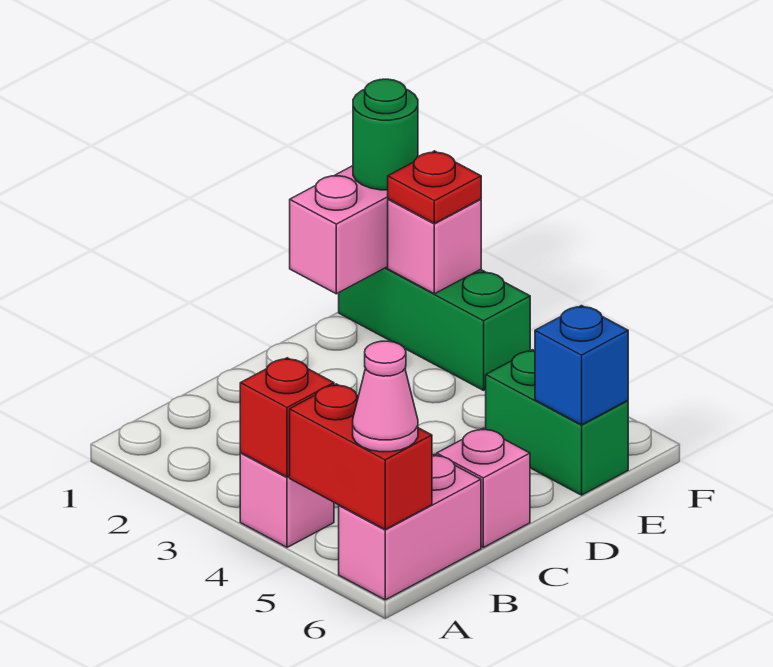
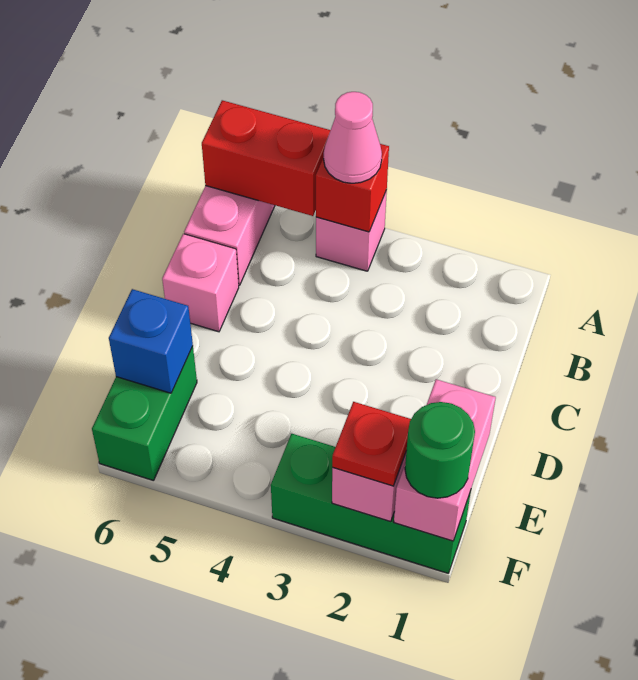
pink cone A6 level 3 -> pink cone A4 level 3
green brick E5:E6 level 1 -> green brick E6:F6 level 1

